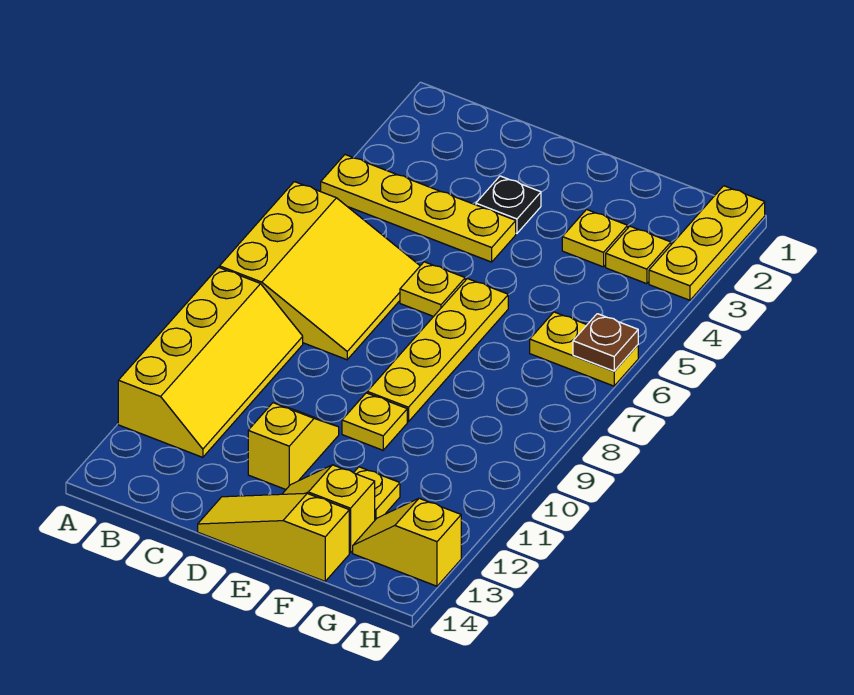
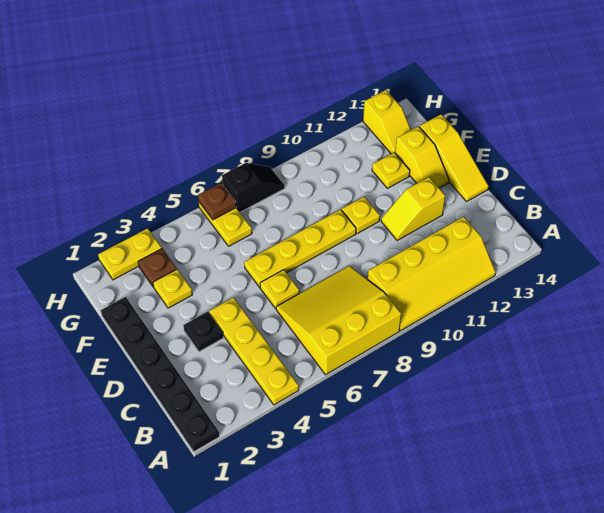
none -> black plate A1:F1 level 1
yellow slope A9:B12 level 1 top A -> yellow slope A9:B12 level 1 top B
yellow plate G3 level 1 -> brown plate G3 level 1
yellow plate H1:H3 level 1 -> yellow plate H2:H3 level 1
none -> black slope H7:H8 level 1 top 7

